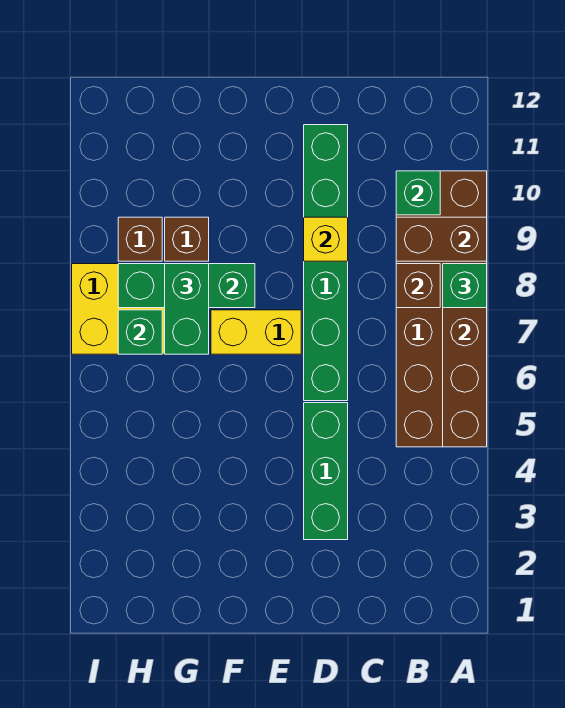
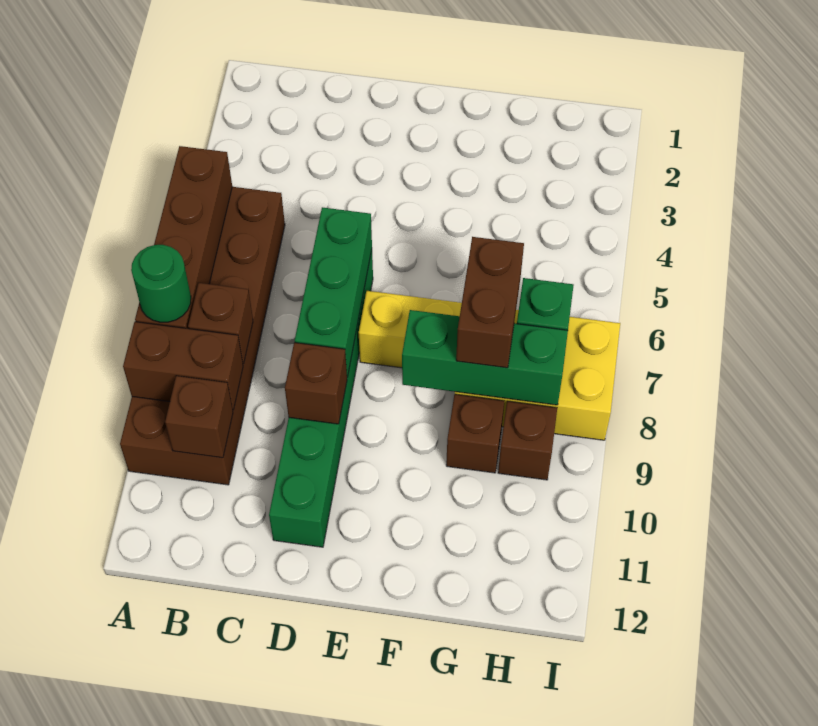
green brick A8 level 3 -> green round brick A8 level 3
green brick B10 level 2 -> brown brick B10 level 2
green brick D3:D5 level 1 -> green brick D6:D8 level 2
yellow brick D9 level 2 -> brown brick D9 level 2
green brick G7:G8 level 3 -> brown brick G7:G8 level 3

